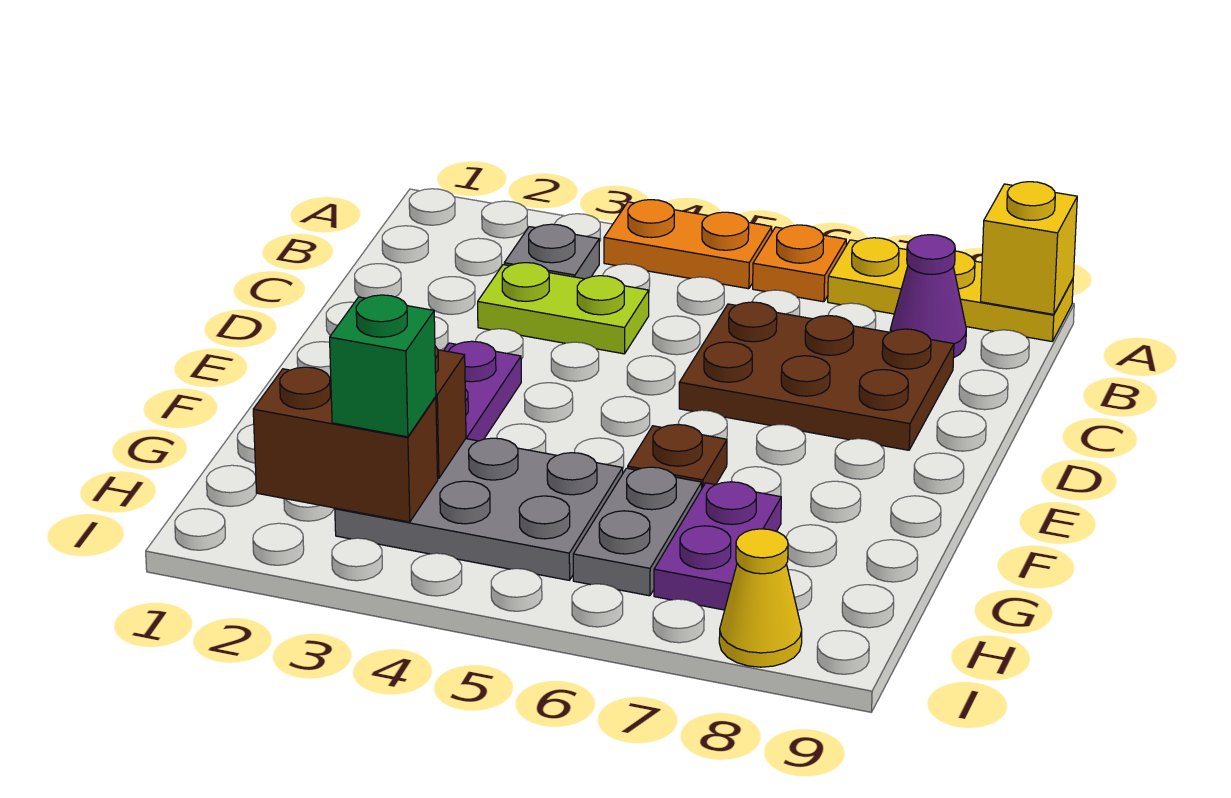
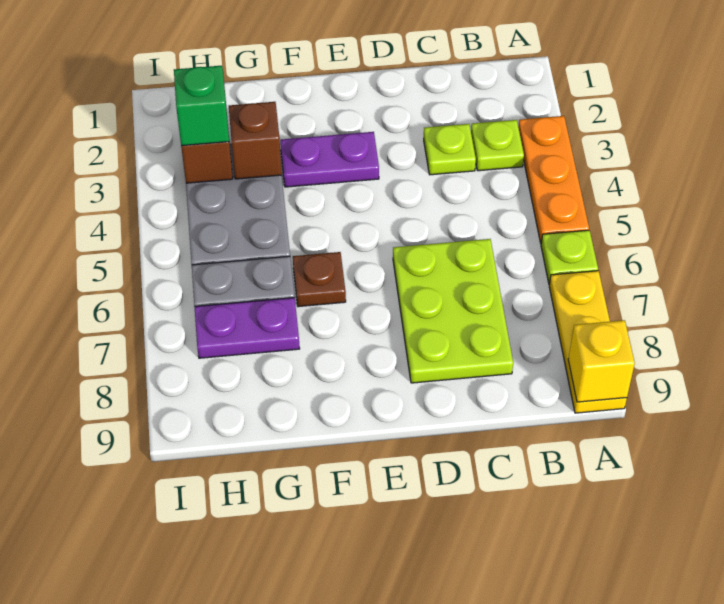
orange plate A4:A5 level 1 -> orange plate A3:A5 level 1
orange plate A6 level 1 -> lime plate A6 level 1
grey plate B3 level 1 -> lime plate B3 level 1
purple cone B8 level 1 -> none
lime plate C3:C4 level 1 -> lime plate C3 level 1
brown plate C6:D8 level 1 -> lime plate C6:D8 level 1
yellow cone I8 level 1 -> none

